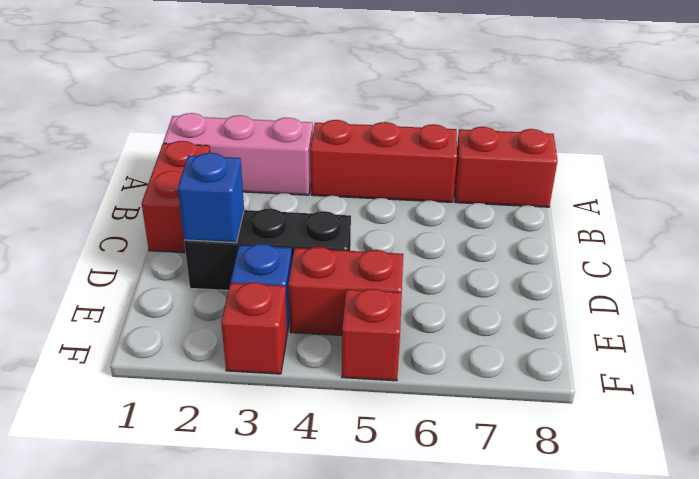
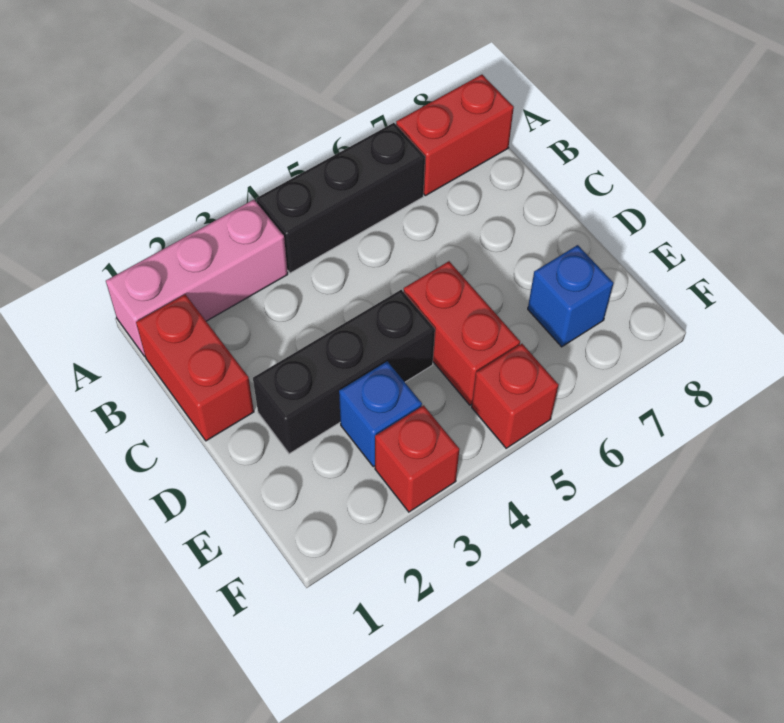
red brick A4:A6 level 1 -> black brick A4:A6 level 1
blue brick D2 level 2 -> blue brick E7 level 1
red brick E4:E5 level 1 -> red brick D5:E5 level 1

